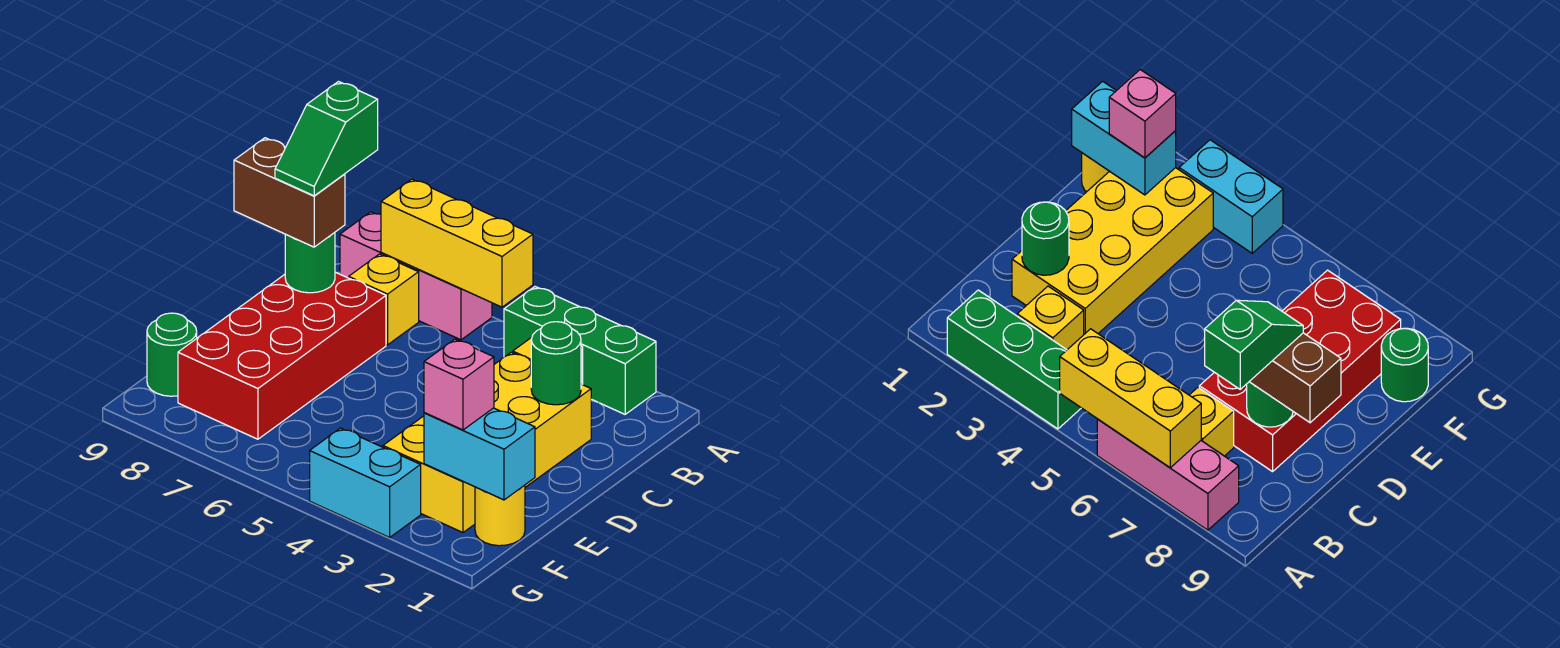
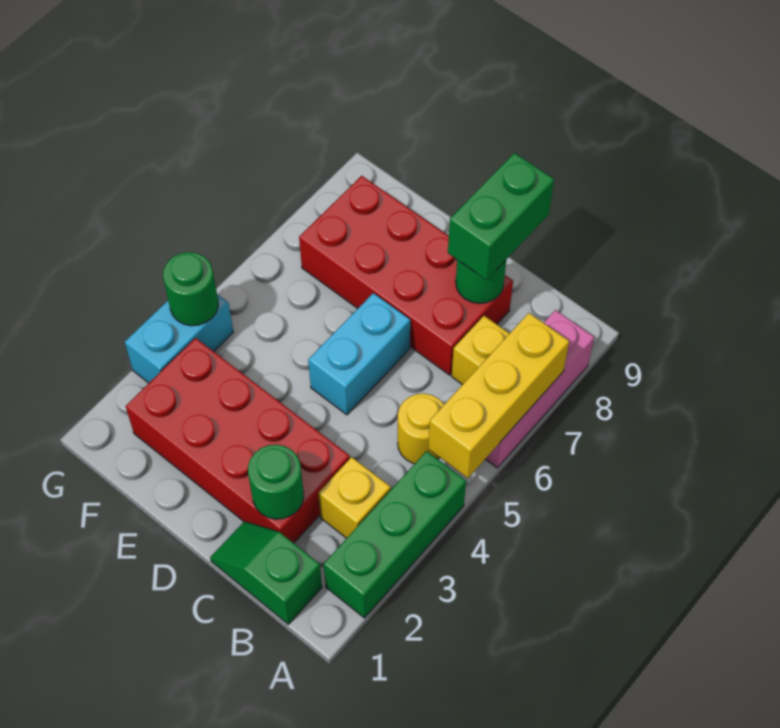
green slope B8:C8 level 4 top B -> green slope B1:C1 level 1 top B
yellow brick C2:F3 level 1 -> red brick C2:F3 level 1
brown brick C8:C9 level 3 -> green brick C8:C9 level 3
yellow round brick F1 level 1 -> yellow round brick B5 level 1
cyan brick F1:F2 level 2 -> cyan brick D5:D6 level 1
pink brick F2 level 3 -> none
green round brick F9 level 1 -> green round brick G4 level 2

